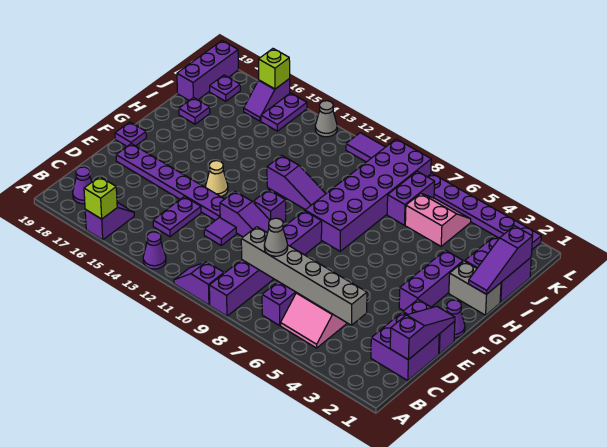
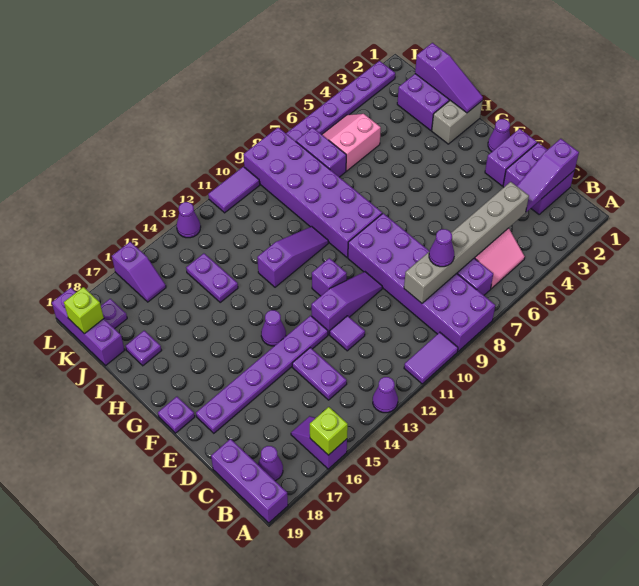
purple brick A9:F9 level 1 -> purple brick A8:F9 level 1
purple slope A10:A11 level 1 top 10 -> purple tile A10:A11 level 1
purple slope C1:E1 level 2 top C -> purple slope C1:C3 level 2 top 1
grey cone C8 level 3 -> purple cone C8 level 3
purple brick F3:H3 level 1 -> purple brick A19:C19 level 1
tan cone F14 level 1 -> purple cone F14 level 1
purple plate K15:L15 level 1 -> purple plate I14:J14 level 1
grey cone L13 level 1 -> purple cone L13 level 1
lime brick L16 level 2 -> lime brick K19 level 2

